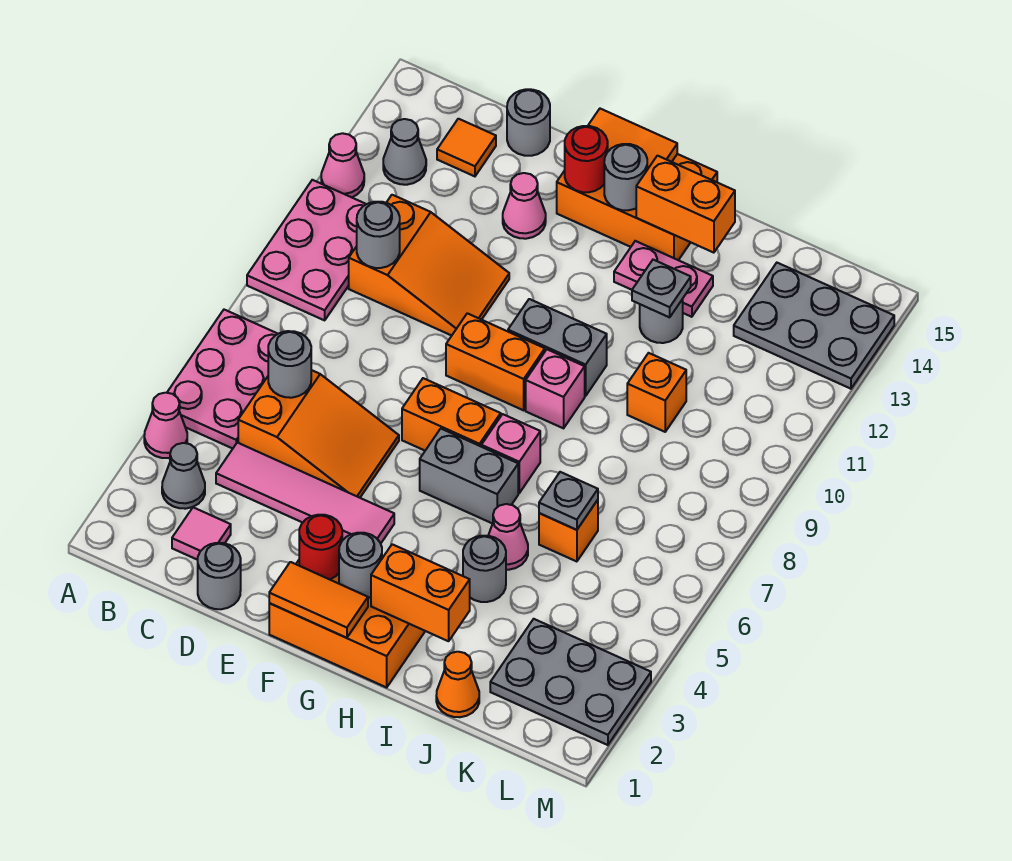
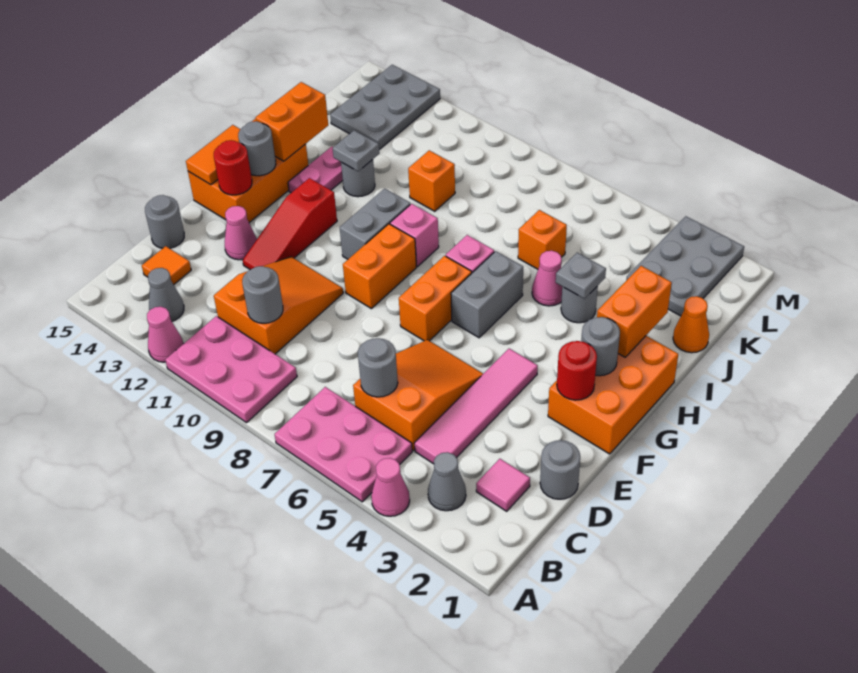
none -> red slope E12:G12 level 1 top G
orange tile F1:G1 level 2 -> none
grey plate J6 level 2 -> grey plate I4 level 2

